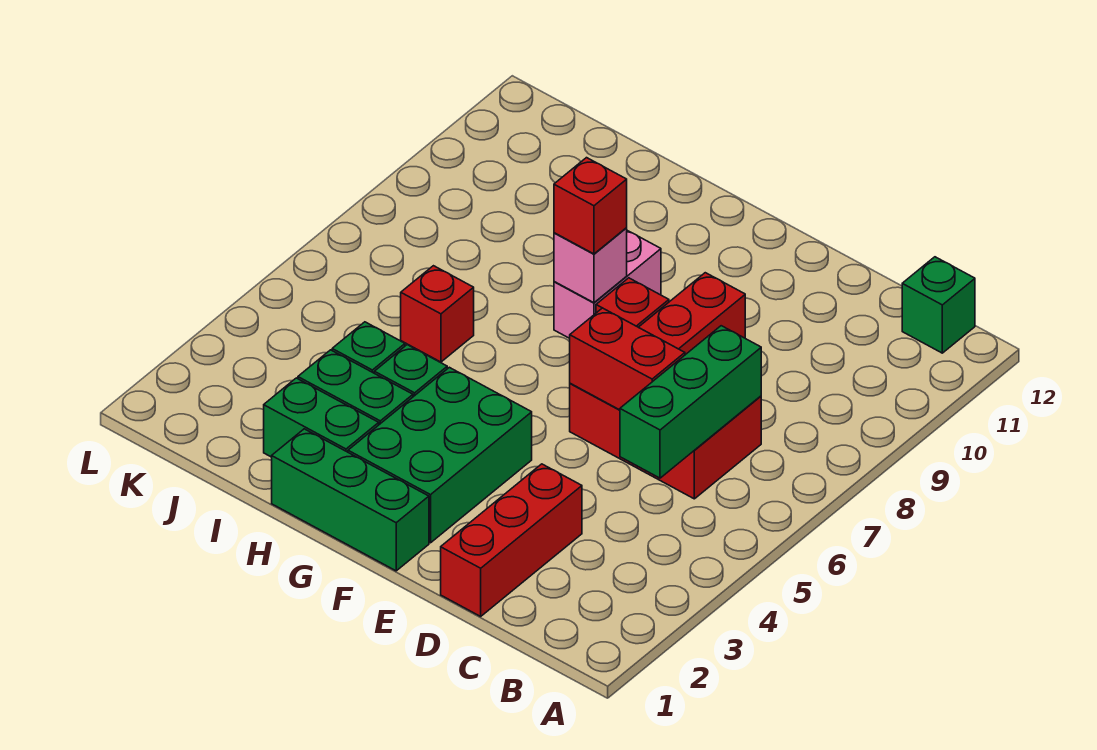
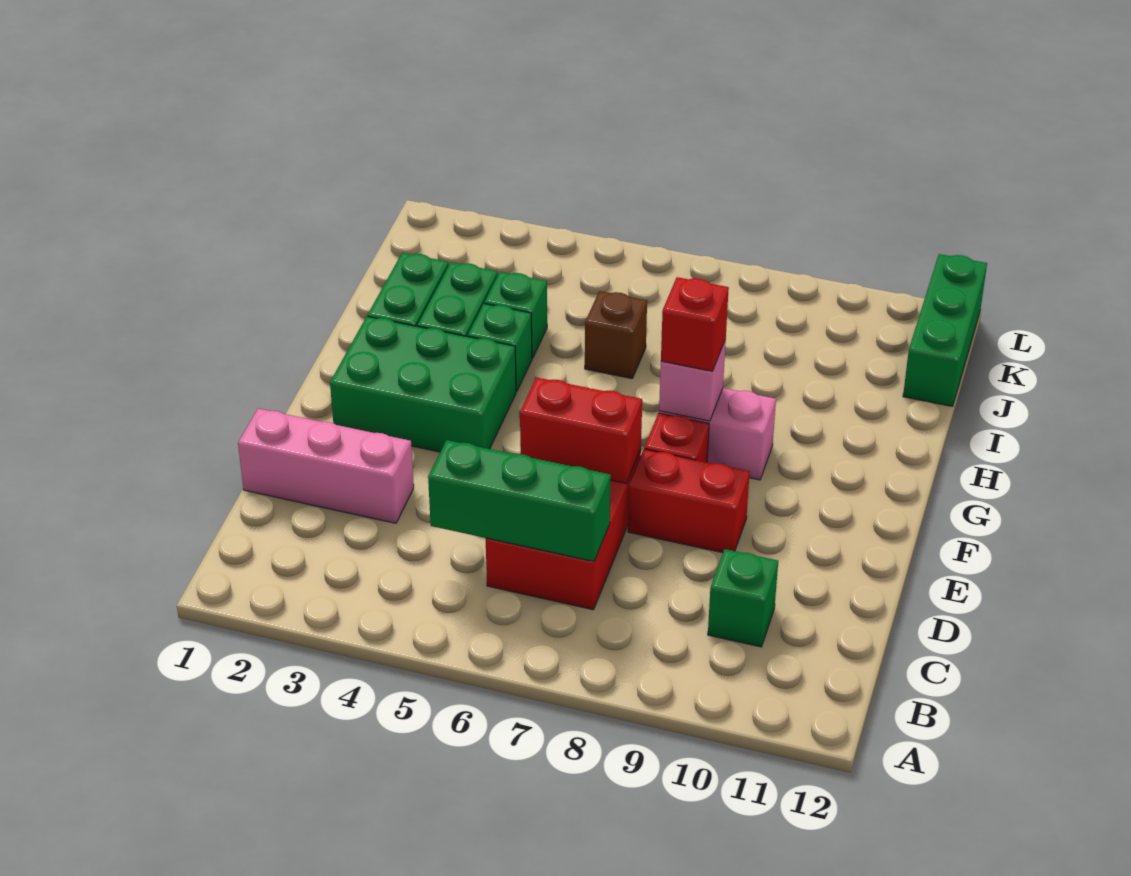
green brick B12 level 1 -> green brick C10 level 1
red brick D1:D3 level 1 -> pink brick D1:D3 level 1
red brick D6:E6 level 2 -> red brick E6:E7 level 2
green brick F1:H1 level 1 -> green brick J12:L12 level 1
red brick I6 level 1 -> brown brick I6 level 1

